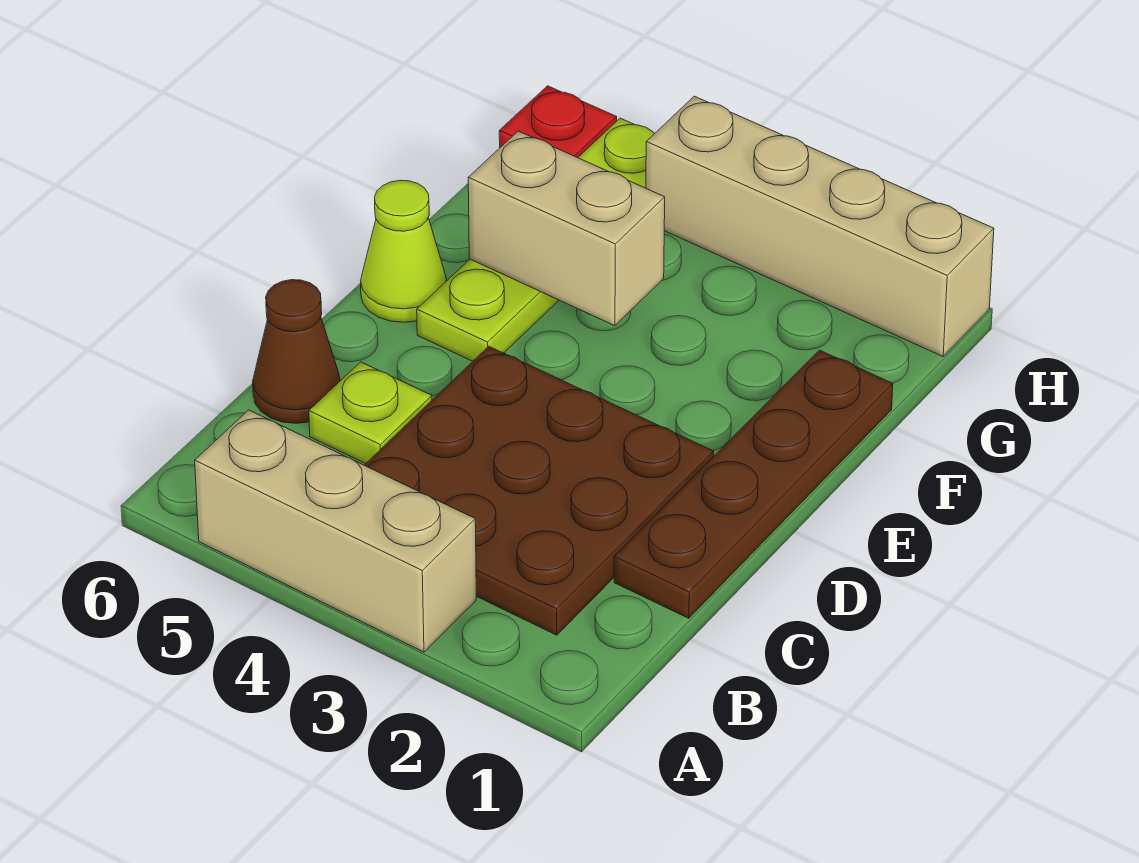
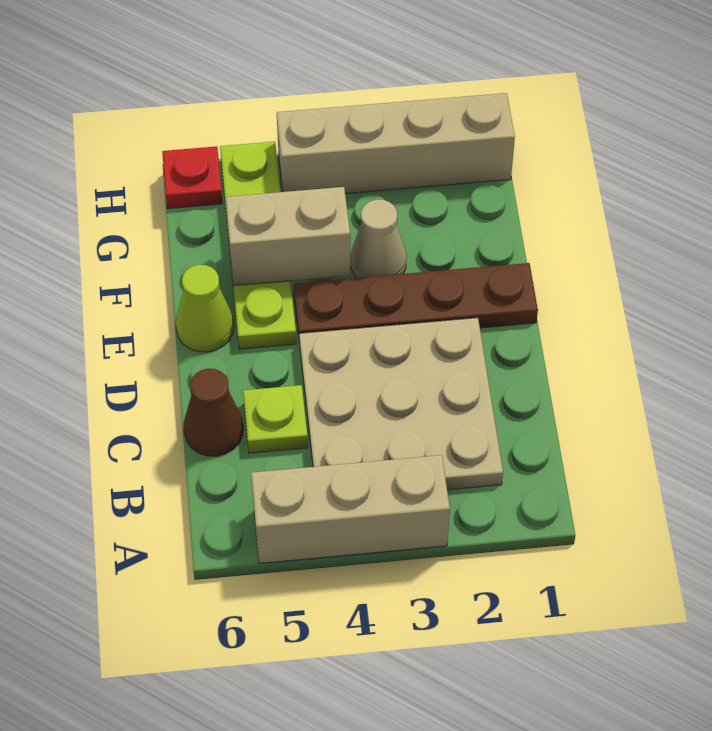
brown plate B2:D4 level 1 -> tan plate B2:D4 level 1
brown plate C1:F1 level 1 -> brown plate E1:E4 level 1
none -> tan cone F3 level 1

